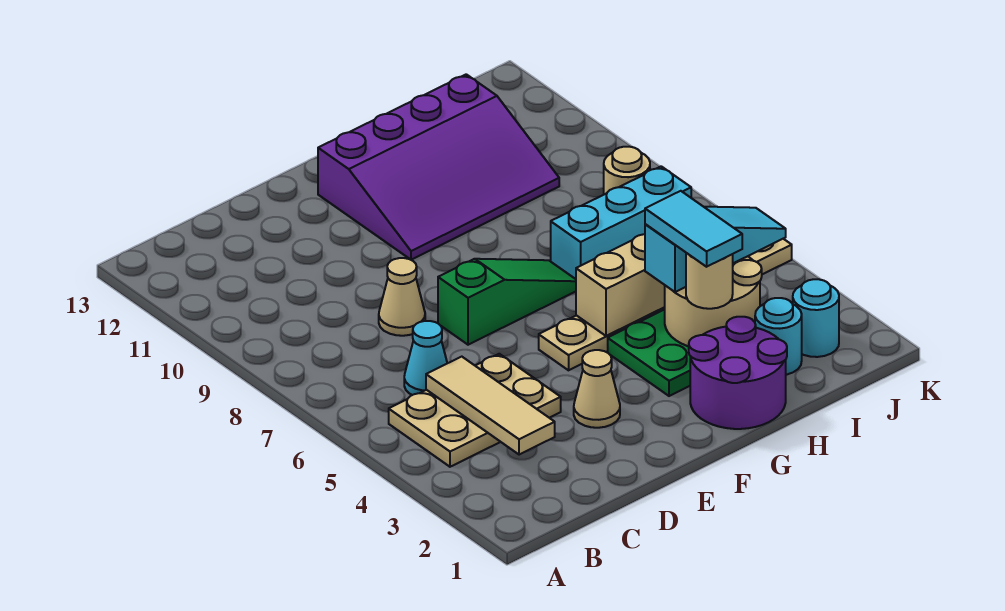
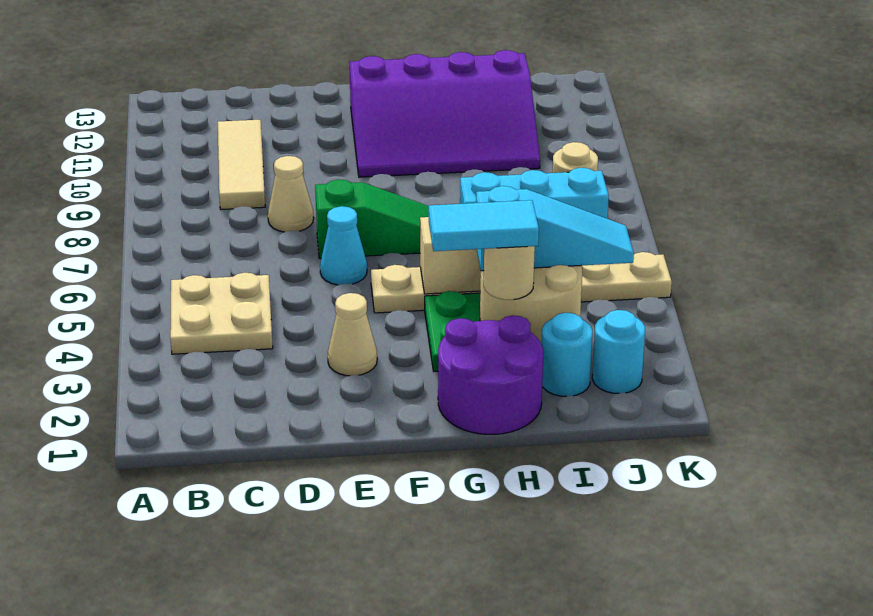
tan plate B4:D5 level 1 -> tan plate B4:C5 level 1
tan tile C3:C5 level 2 -> tan tile C9:C11 level 1
cyan cone C6 level 1 -> cyan cone E6 level 1
cyan tile H3:H4 level 4 -> cyan tile G3:H3 level 4

